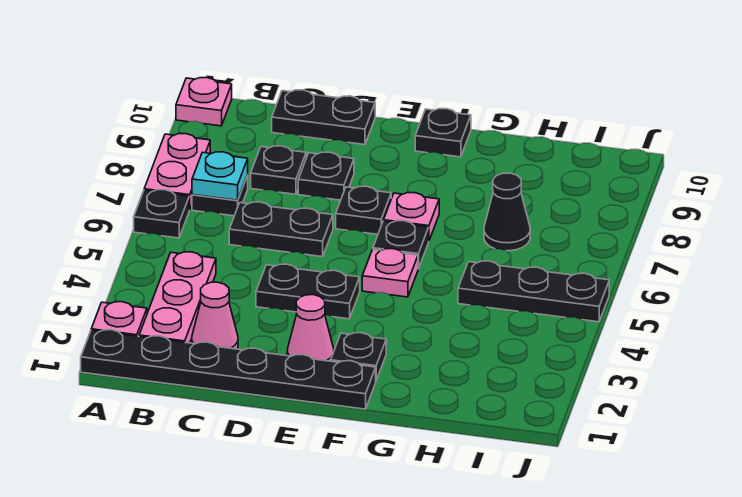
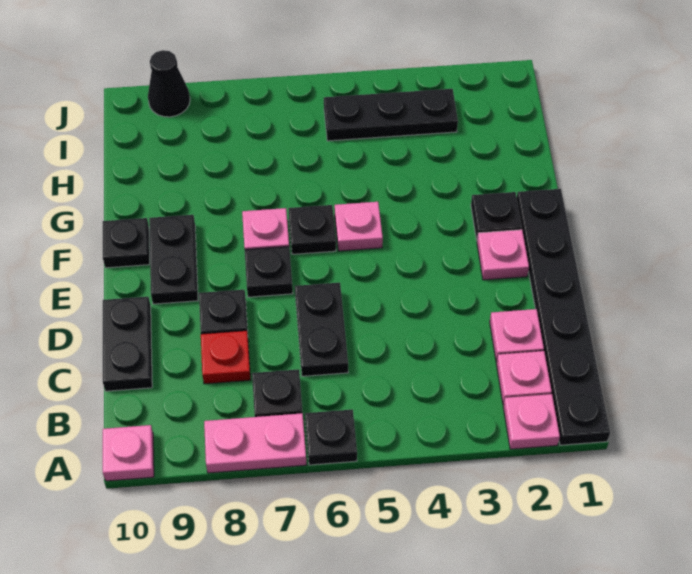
pink plate B2:B4 level 1 -> pink plate B2 level 1
cyan plate B7 level 2 -> none
pink cone C2 level 1 -> pink plate C2 level 1
black plate C8 level 1 -> red plate C8 level 1
black plate D4:E4 level 1 -> black plate E9:F9 level 1
pink cone E2 level 1 -> pink plate E2 level 1
black plate H5:J5 level 1 -> black plate I3:I5 level 1
black cone H7 level 1 -> black cone J9 level 1

